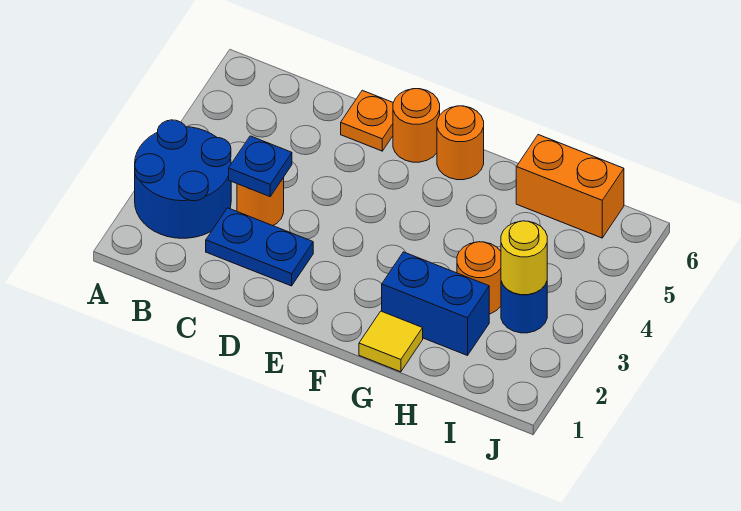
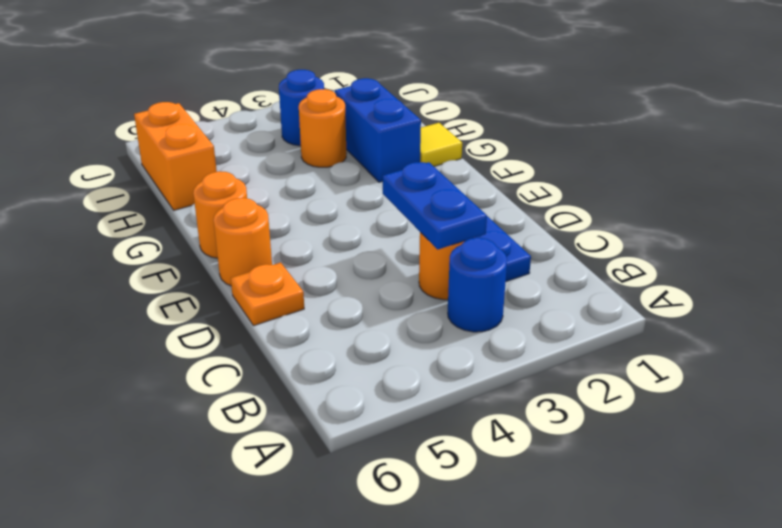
blue round brick A2:B3 level 1 -> blue round brick B3 level 1
blue plate C3 level 2 -> blue plate C3:D3 level 2
yellow round brick I3 level 2 -> none

